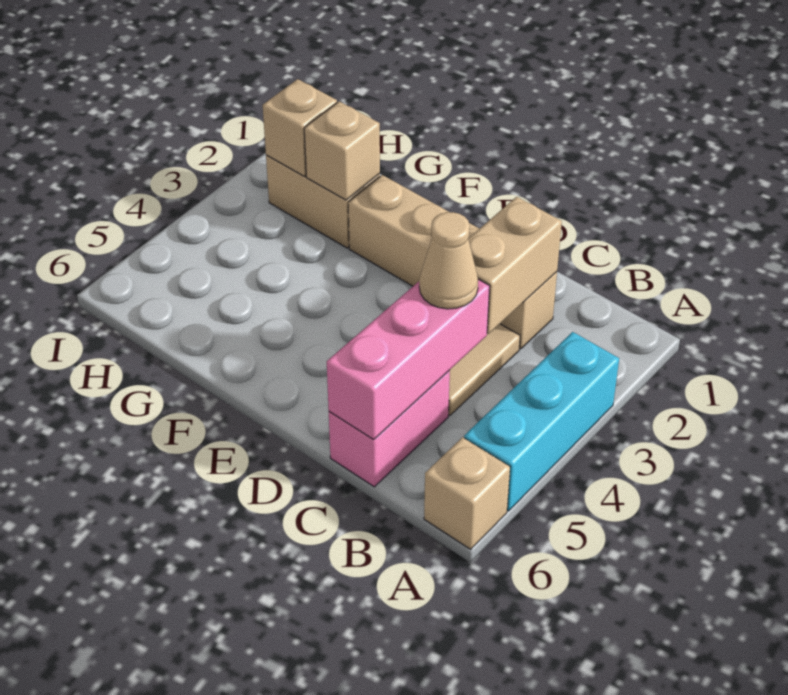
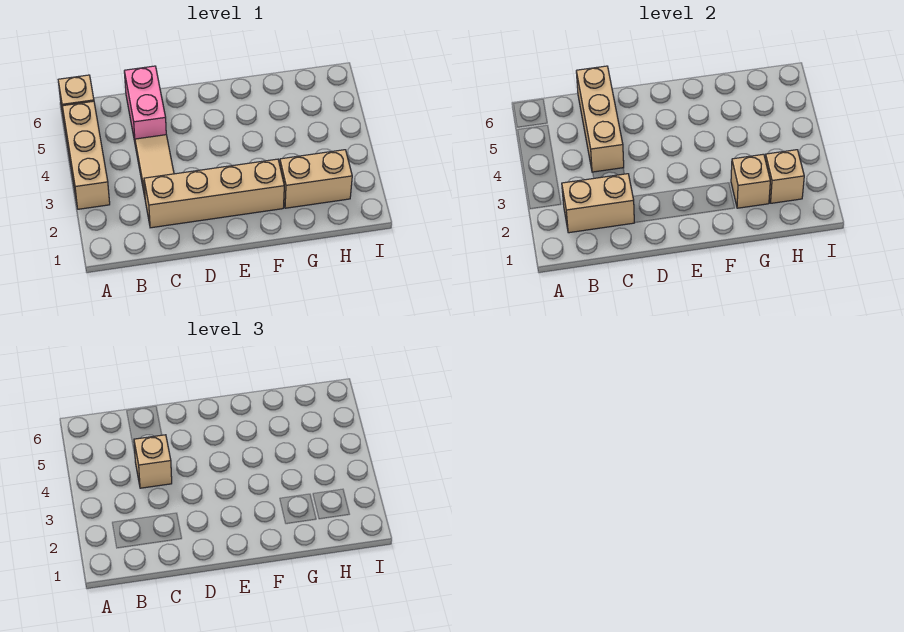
cyan brick A3:A5 level 1 -> tan brick A3:A5 level 1
tan brick C2:C3 level 2 -> tan brick B2:C2 level 2
pink brick C4:C6 level 2 -> tan brick C4:C6 level 2
tan cone C4 level 3 -> tan brick C4 level 3

